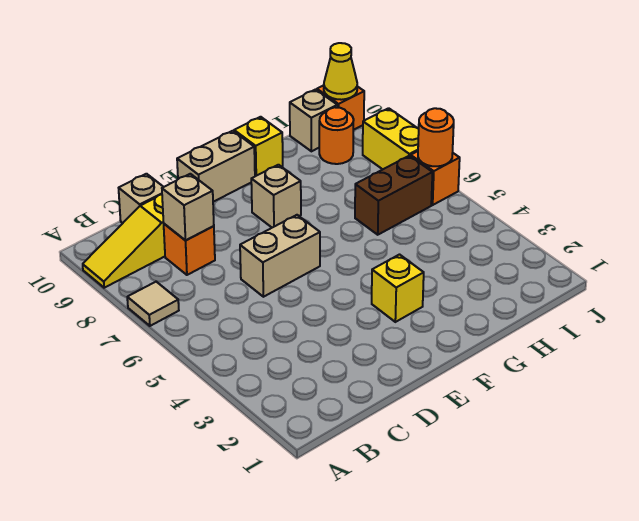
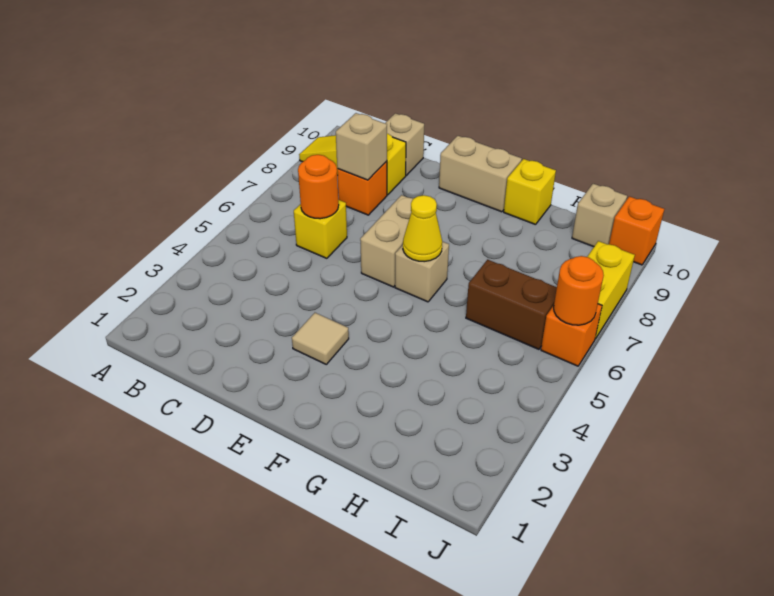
tan tile A7 level 1 -> tan tile E3 level 1
tan brick D6:E6 level 1 -> tan brick E6:E7 level 1
yellow brick F3 level 1 -> yellow brick C6 level 1
tan brick F8 level 1 -> tan brick F6 level 1
orange round brick I9 level 1 -> orange round brick C6 level 2
yellow cone J10 level 2 -> yellow cone F6 level 2

